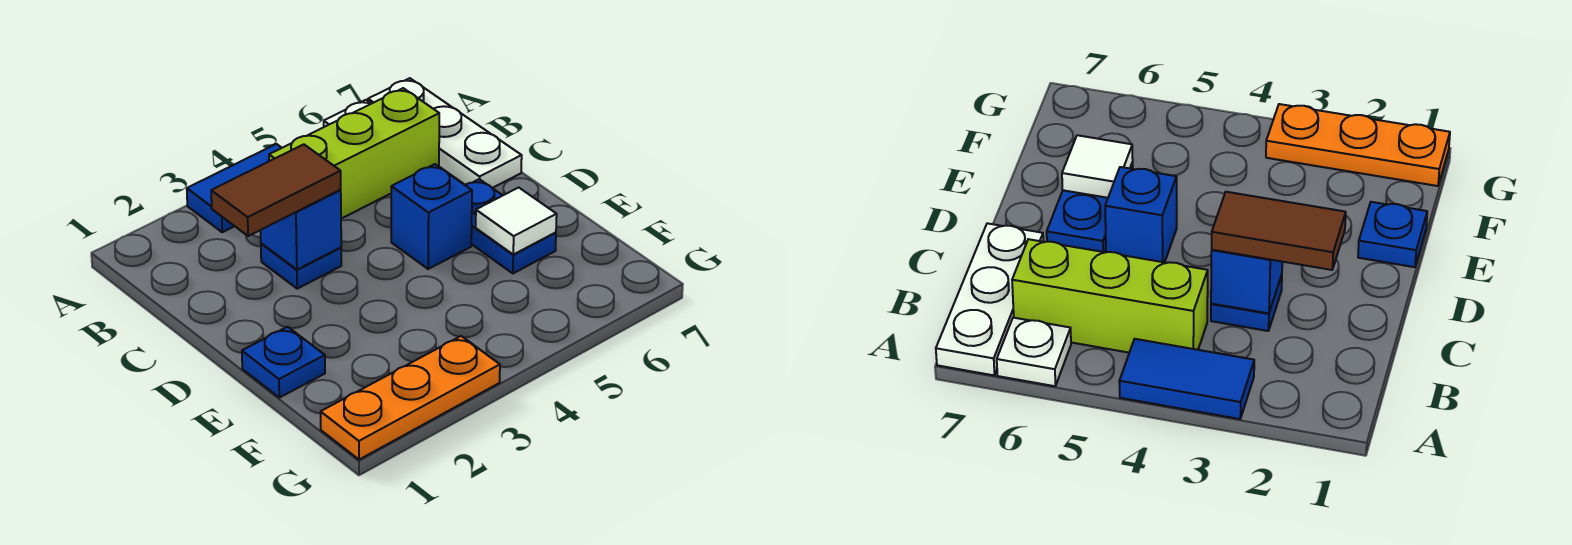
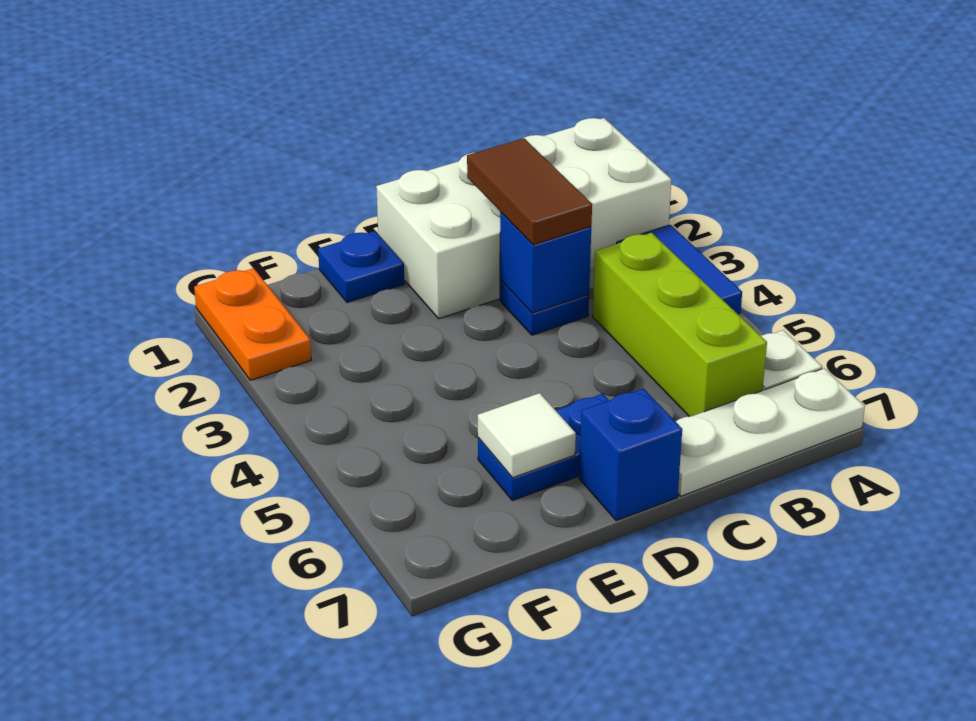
none -> white brick A1:D2 level 1
blue brick D5 level 1 -> blue brick D7 level 1
orange plate G1:G3 level 1 -> orange plate G1:G2 level 1

